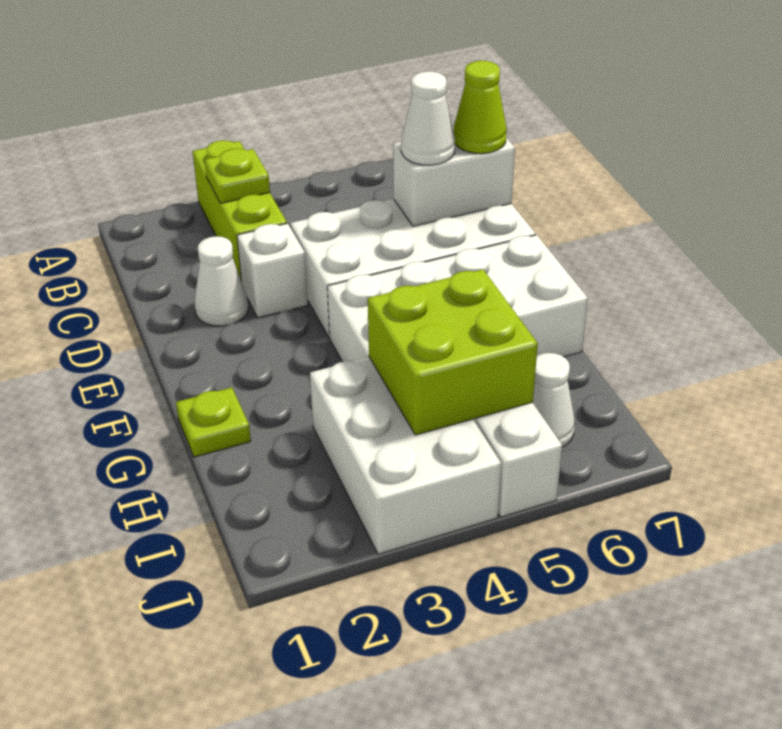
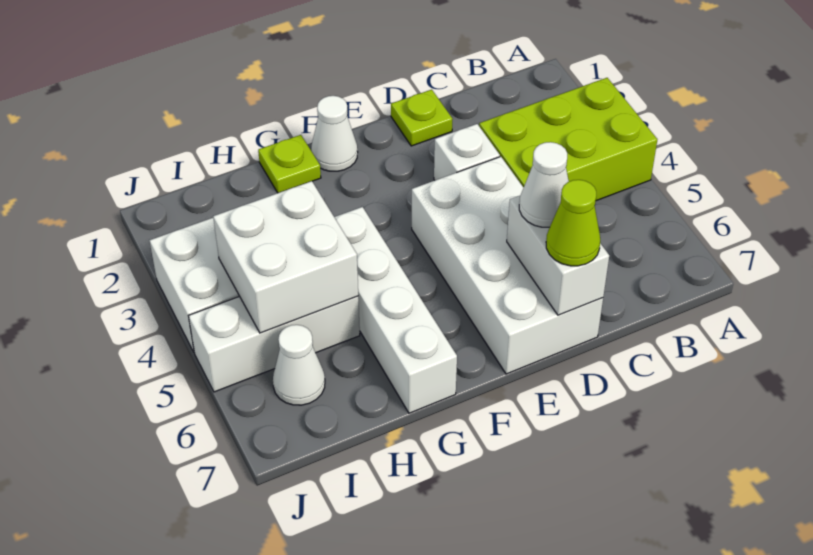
lime brick A3:C3 level 1 -> lime brick A3:C4 level 1
lime plate B3 level 2 -> lime plate D1 level 1
white cone D2 level 1 -> white cone F1 level 1
white brick F4:G7 level 1 -> white brick G4:G7 level 1
lime brick H4:I5 level 2 -> white brick H4:I5 level 2

